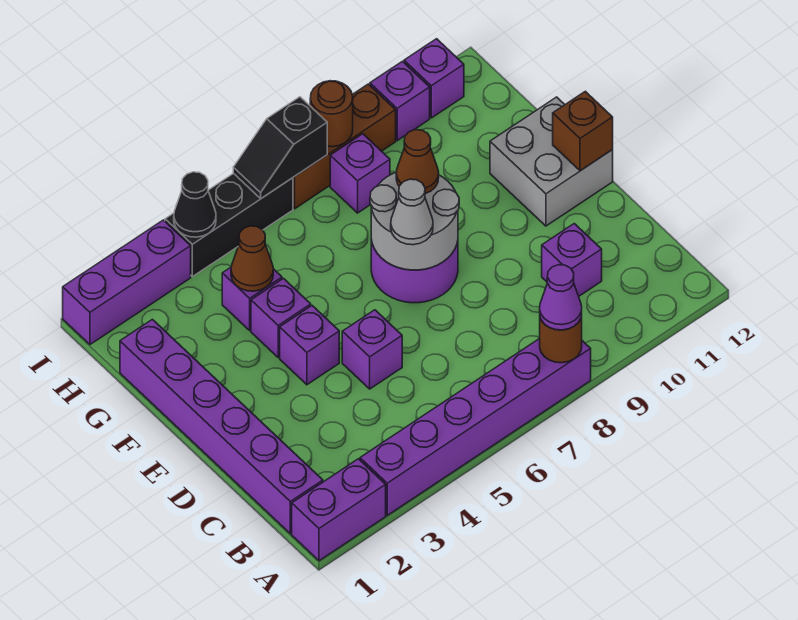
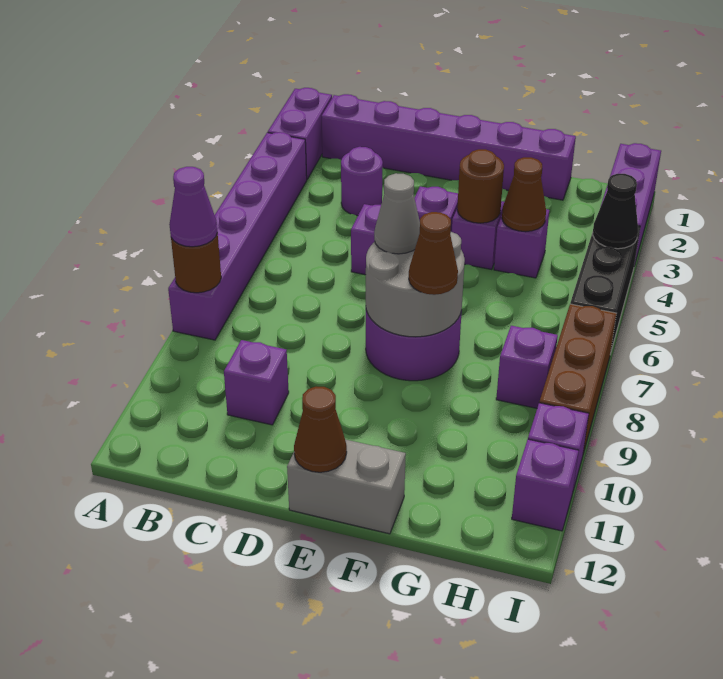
none -> purple round brick C3 level 1
grey brick E11:F12 level 1 -> grey brick E12:F12 level 1
brown brick E12 level 2 -> brown cone E12 level 2
black slope I6:I7 level 2 top 7 -> none
brown round brick I8 level 2 -> brown round brick F4 level 2

